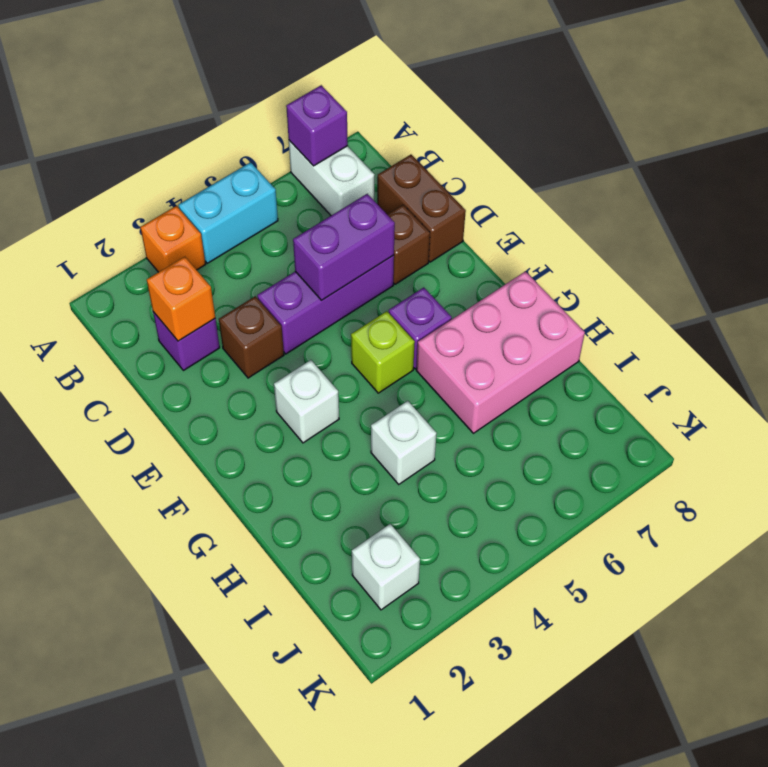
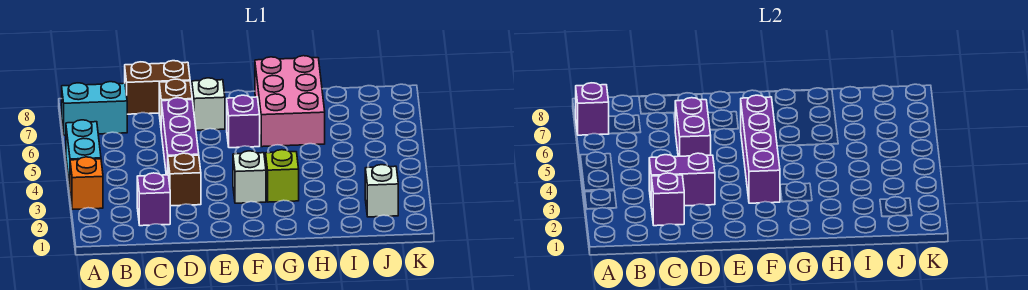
white brick A7:B7 level 1 -> cyan brick A7:B7 level 1
orange brick C2 level 2 -> purple brick C2 level 2
none -> purple brick C3:D3 level 2
none -> purple brick F3:F6 level 2
lime brick F5 level 1 -> lime brick G3 level 1
white brick H4 level 1 -> white brick E7 level 1

